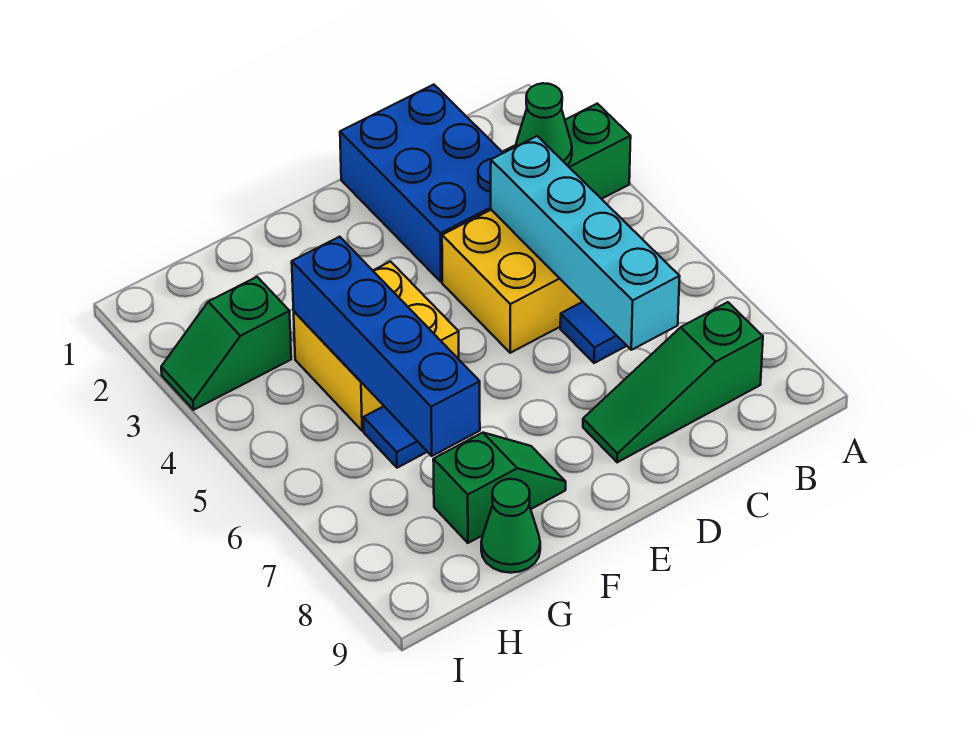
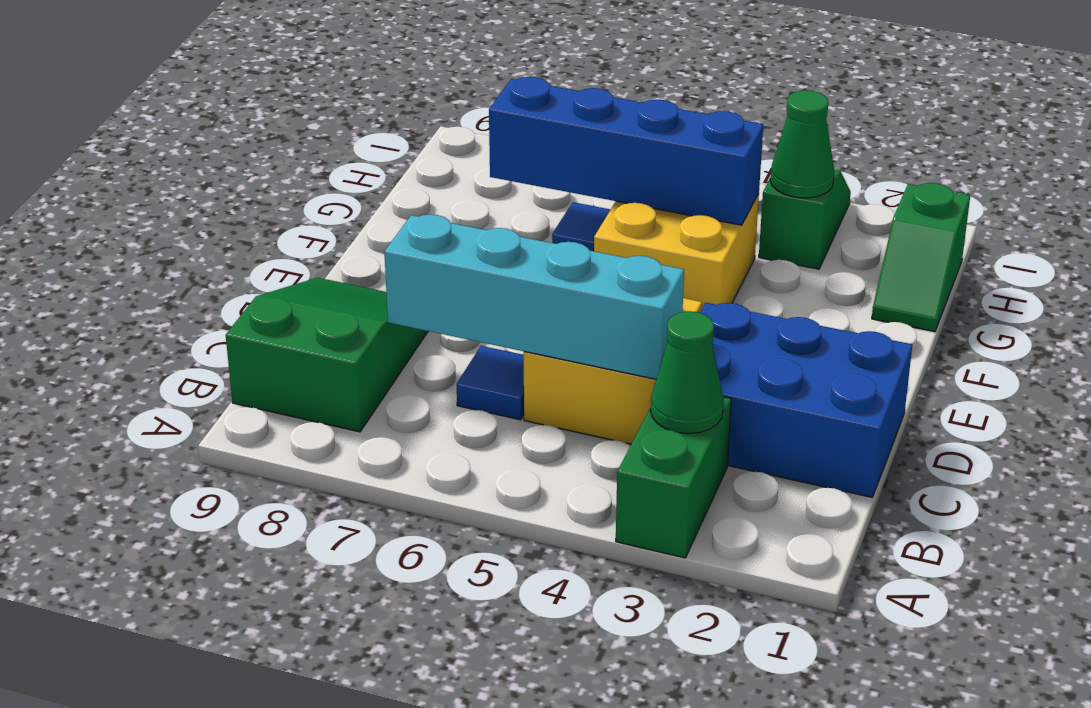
green slope B8:D8 level 1 top B -> green slope B8:D9 level 1 top B
green slope F8:G8 level 1 top G -> green slope G1:H1 level 1 top H
green cone G9 level 1 -> green cone H3 level 2

